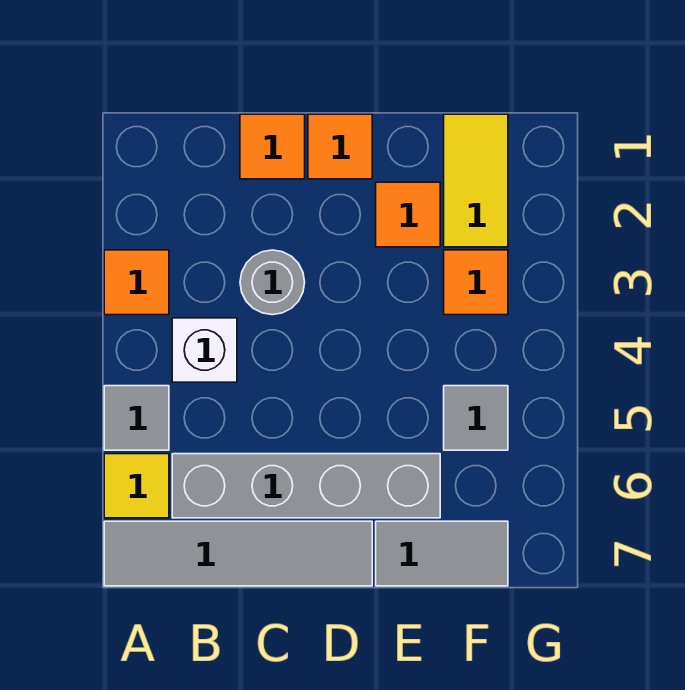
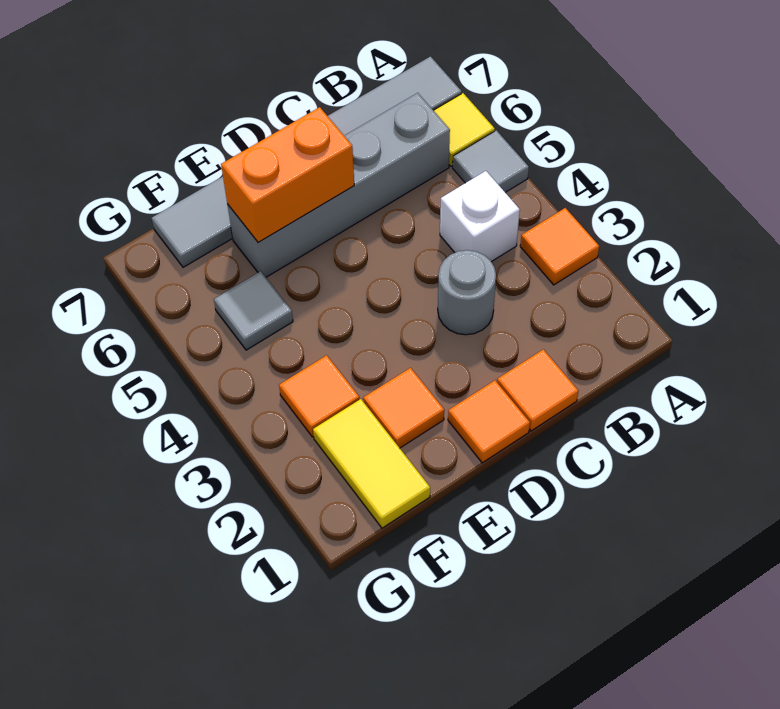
none -> orange brick D6:E6 level 2

